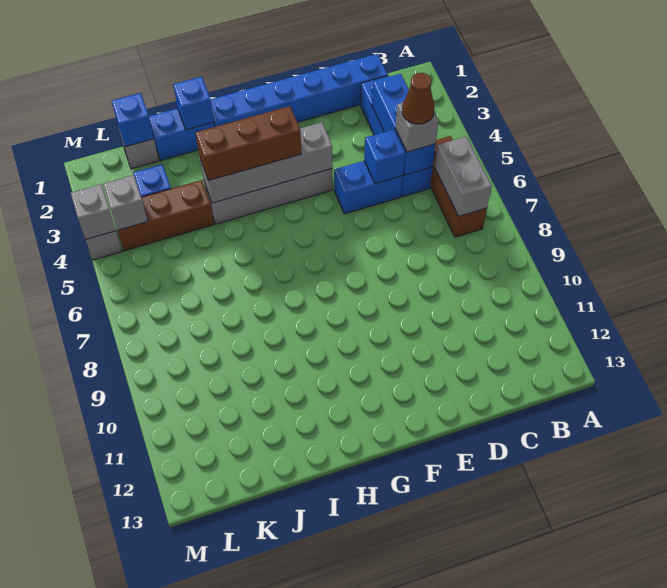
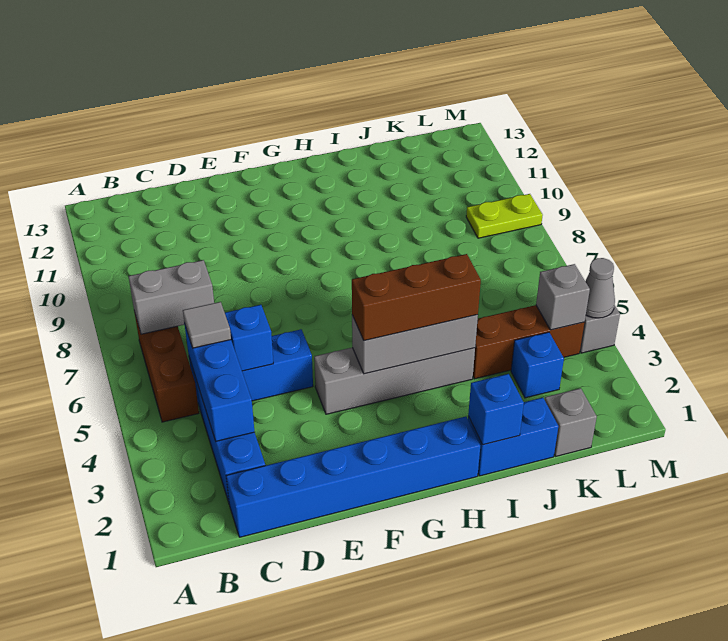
grey brick B6:B7 level 2 -> grey brick B7:C7 level 2
grey brick C5 level 3 -> grey tile C5 level 3
brown cone C5 level 4 -> none
grey brick F4:I4 level 2 -> grey brick G4:I4 level 2
blue brick K1 level 2 -> none
none -> lime plate L9:M9 level 1
grey brick M4 level 2 -> grey cone M4 level 2

